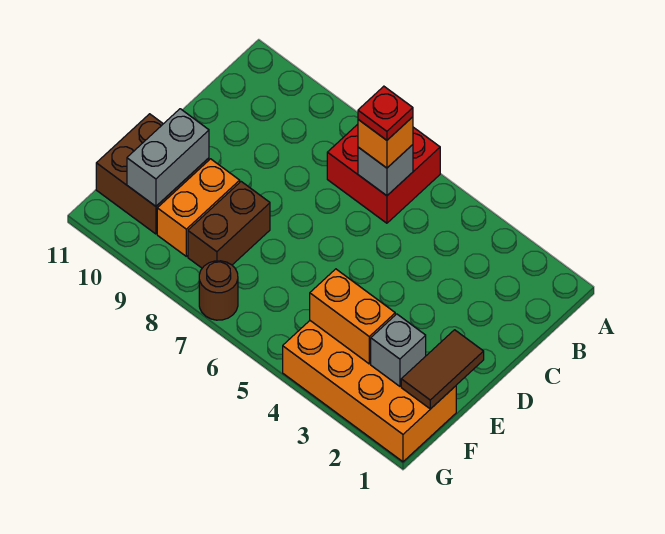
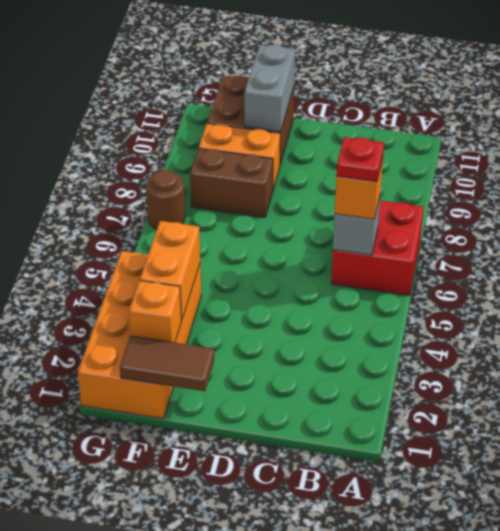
grey brick E10:F10 level 2 -> grey brick E10:E11 level 2
grey brick F2 level 2 -> orange brick F2 level 2

